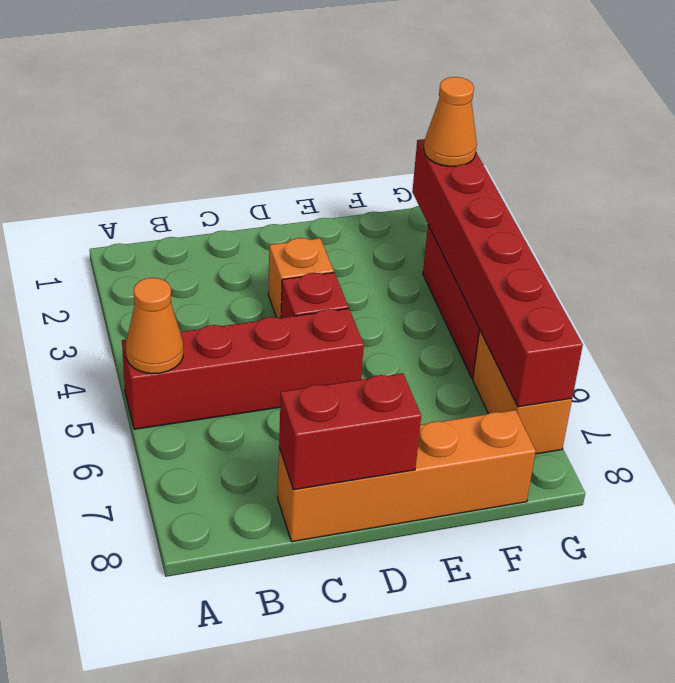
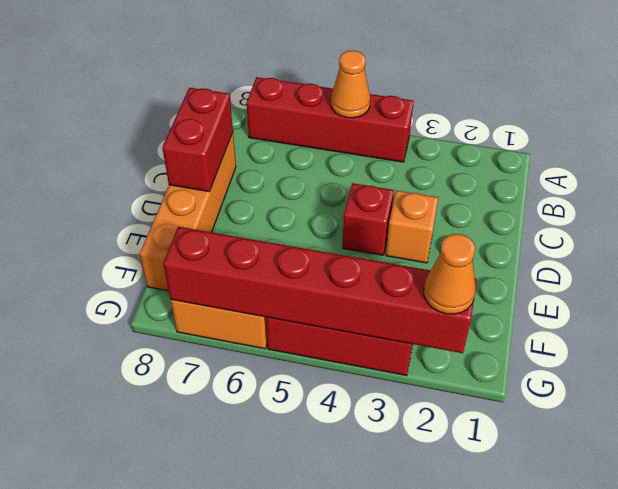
red brick A5:D5 level 1 -> red brick A4:A7 level 1

